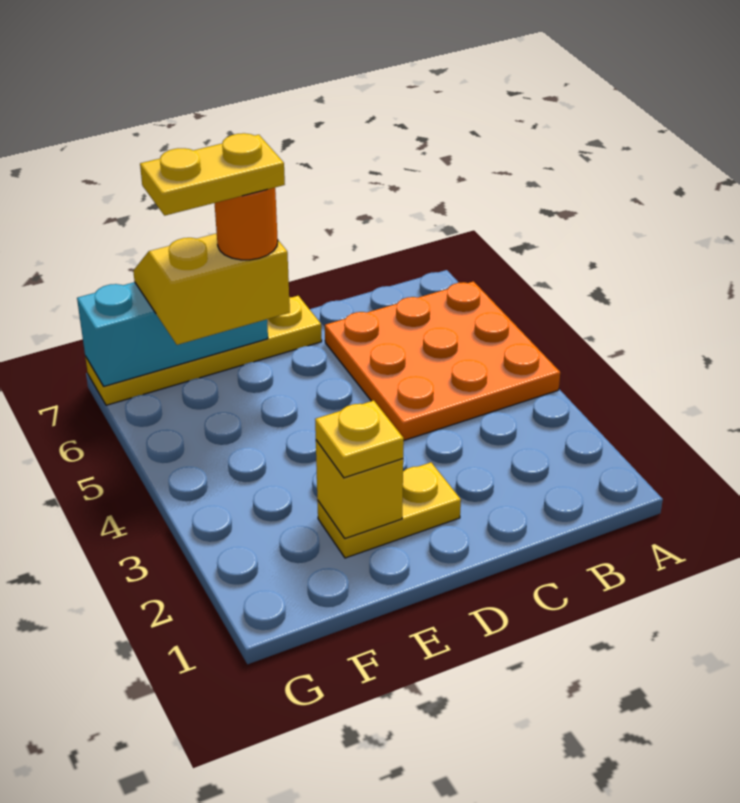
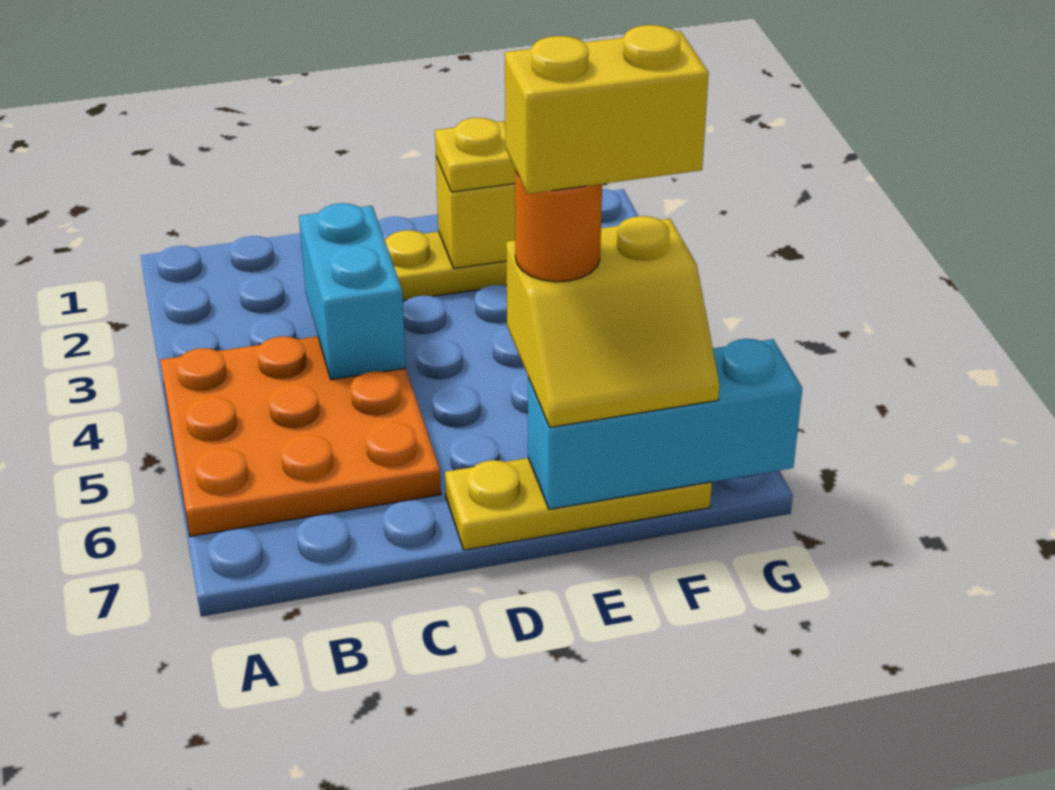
none -> cyan brick C3:C4 level 2
yellow plate D7:G7 level 1 -> yellow plate D7:F7 level 1
yellow plate E6:F6 level 5 -> yellow brick E6:F6 level 5

